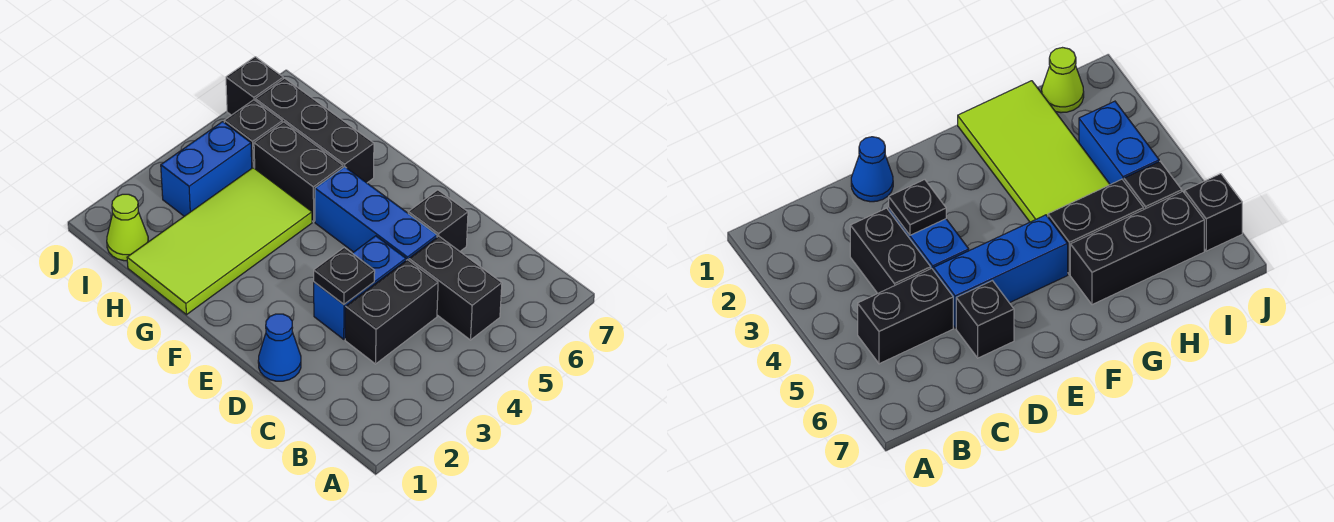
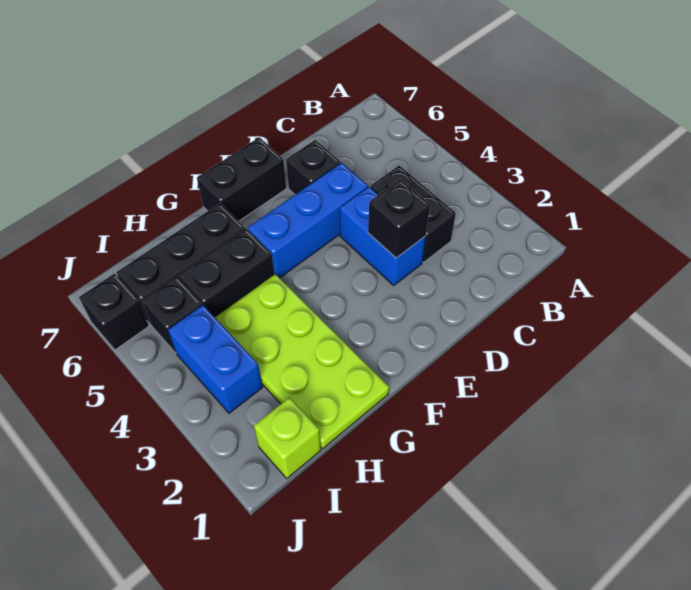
black brick B5:C5 level 1 -> black brick E7:F7 level 1
blue cone D1 level 1 -> none
black plate D3 level 2 -> black brick D3 level 2
lime tile G1:H4 level 1 -> lime plate G1:H4 level 1
lime cone I1 level 1 -> lime brick I1 level 1

